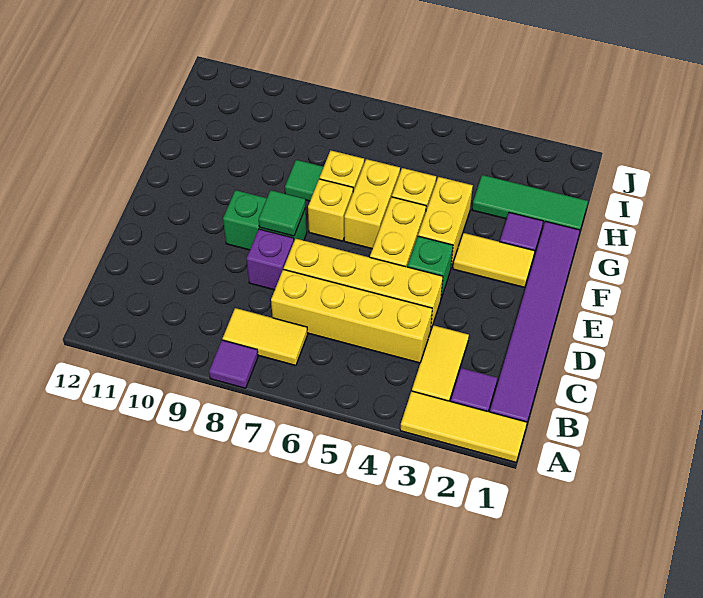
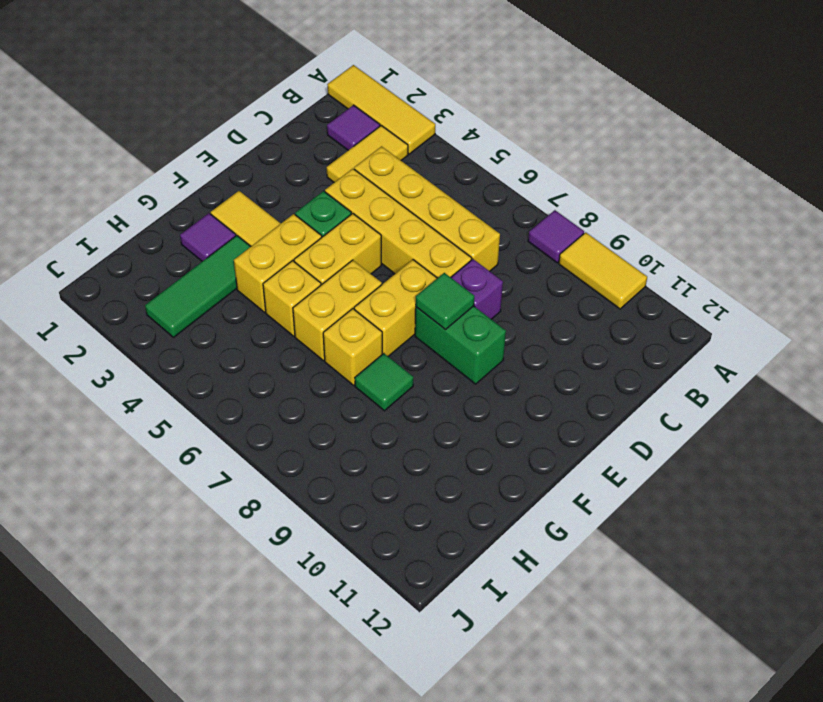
purple tile B1:G1 level 1 -> none
yellow tile B7:B8 level 1 -> yellow tile A9:A10 level 1
yellow brick F7 level 1 -> yellow brick E7:F7 level 1
green tile H1:H3 level 1 -> green tile G3:I3 level 1

